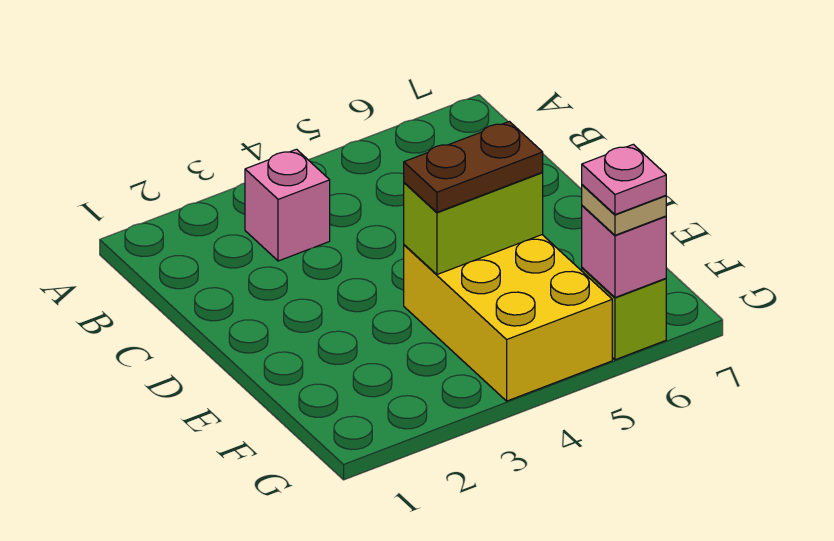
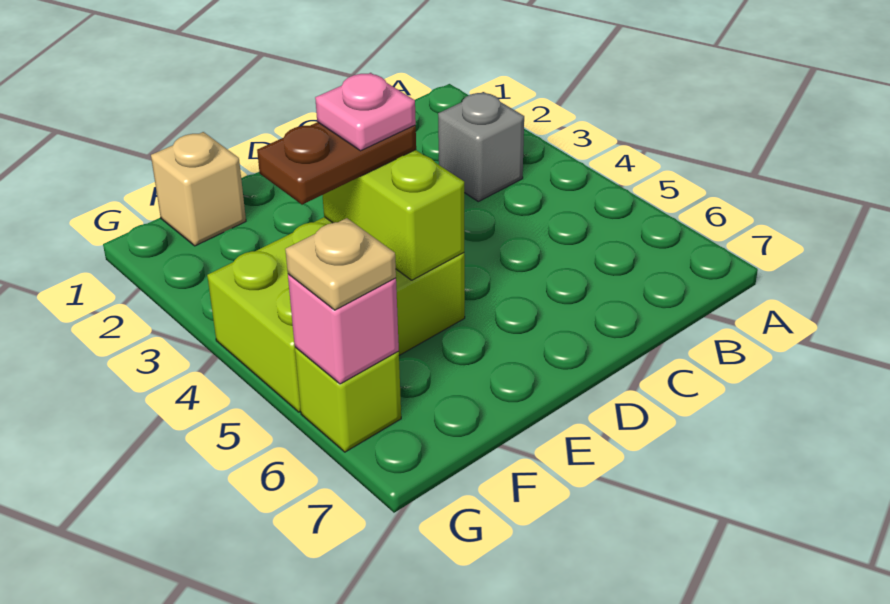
pink brick B3 level 1 -> grey brick B3 level 1
yellow brick E4:G5 level 1 -> lime brick E4:G5 level 1
brown plate E4:E5 level 3 -> brown plate E4:F4 level 3
none -> tan brick F1 level 1
pink plate G6 level 4 -> pink plate E4 level 4

